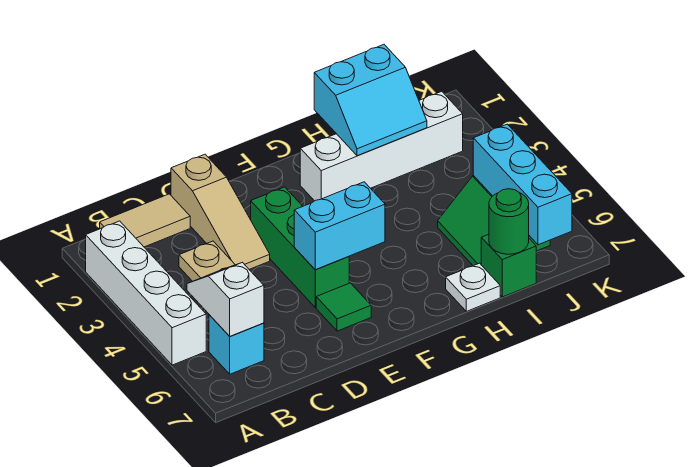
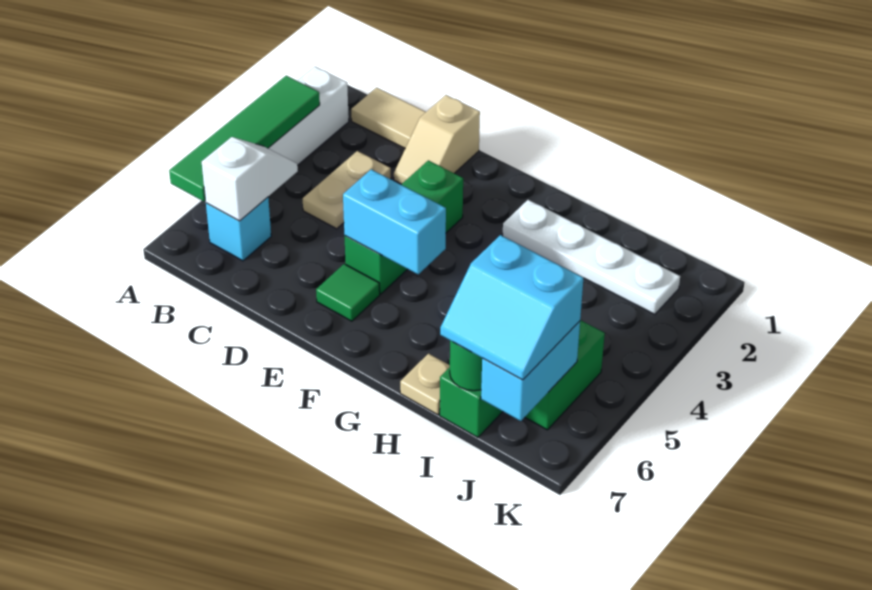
none -> green tile A3:A6 level 2
tan slope D1:D3 level 1 top 1 -> tan slope D1:D2 level 1 top 1
white brick G2:J2 level 1 -> white plate G2:J2 level 1
cyan slope H1:I2 level 2 top 1 -> cyan slope I6:J7 level 3 top 6
white plate H7 level 1 -> tan plate H7 level 1
cyan brick J5:J7 level 2 -> cyan brick J6:J7 level 2

